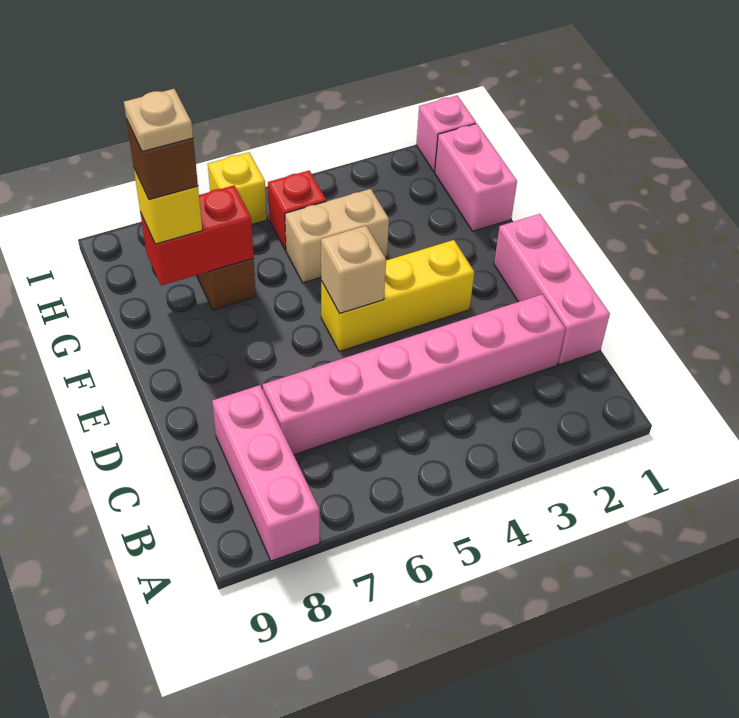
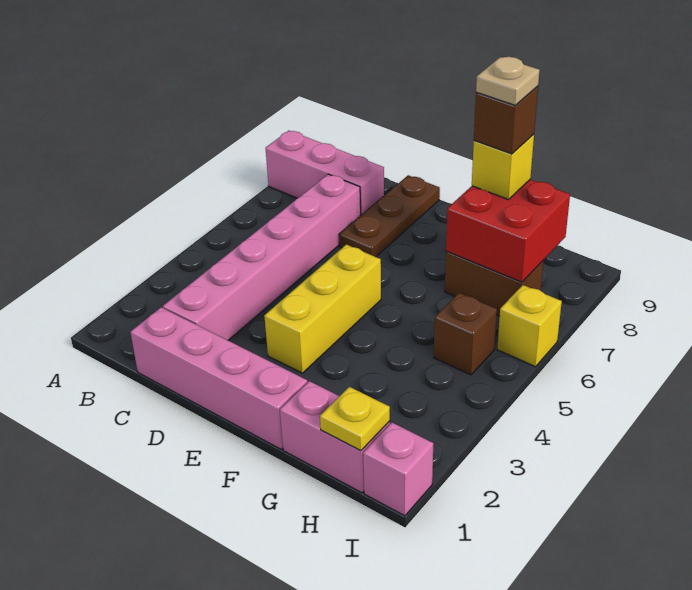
pink brick C1:E1 level 1 -> pink brick C1:F1 level 1
none -> brown plate D7:D9 level 1
tan brick E5 level 2 -> none
tan brick G4:G5 level 1 -> none
red brick G7:G8 level 2 -> red brick G7:H8 level 2
none -> yellow plate H1 level 2
red brick H5 level 1 -> brown brick H5 level 1

